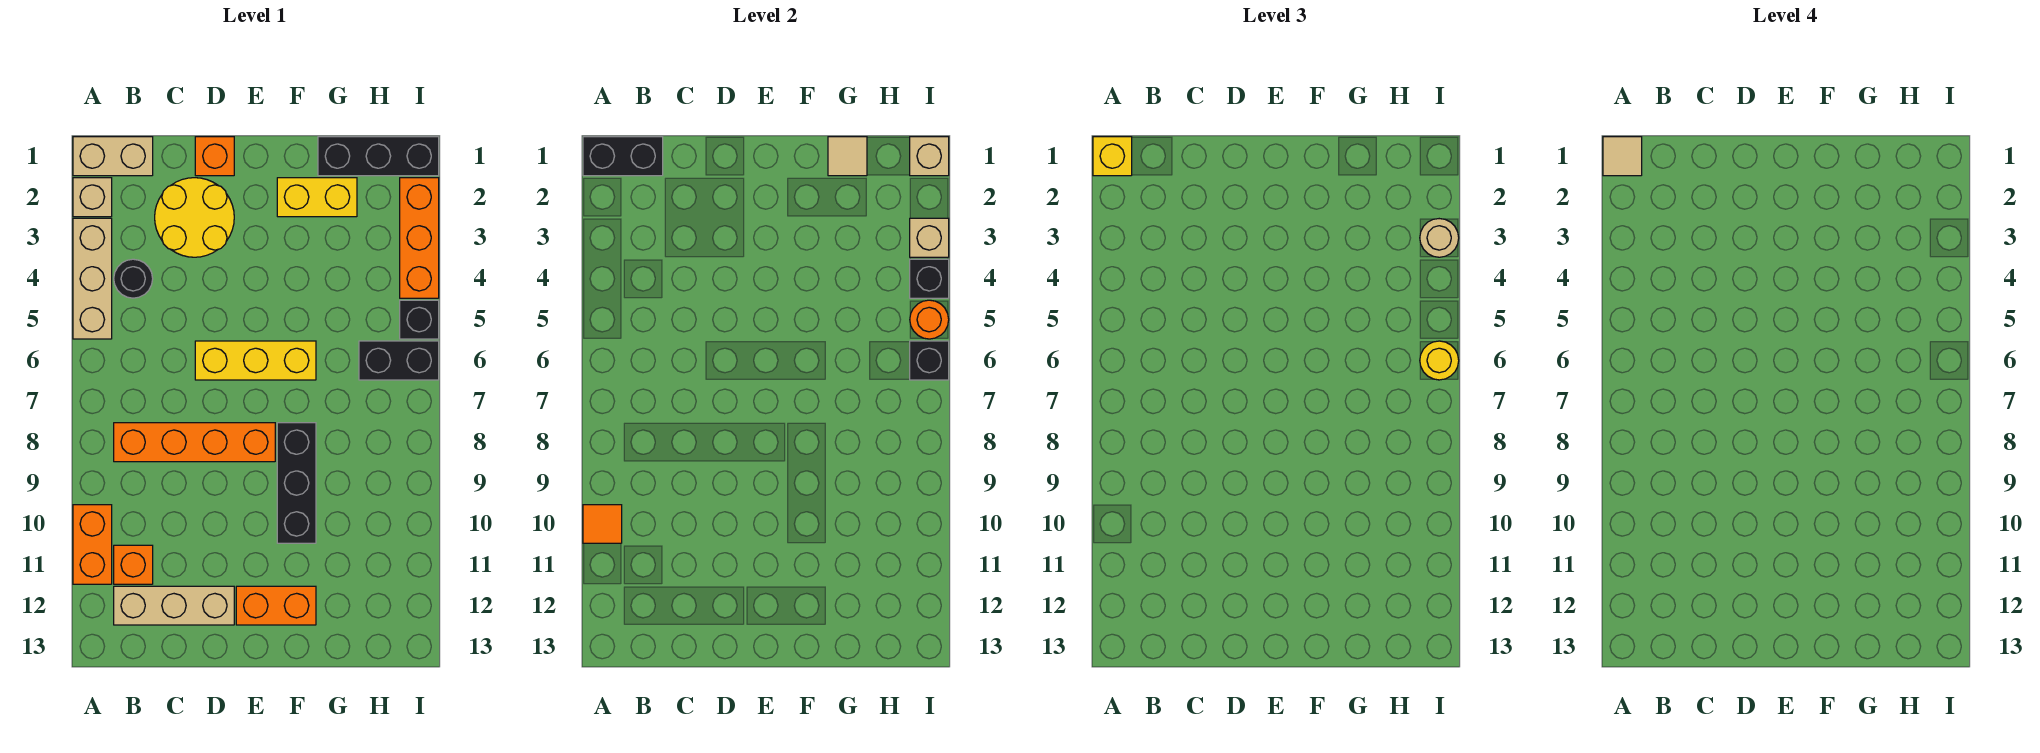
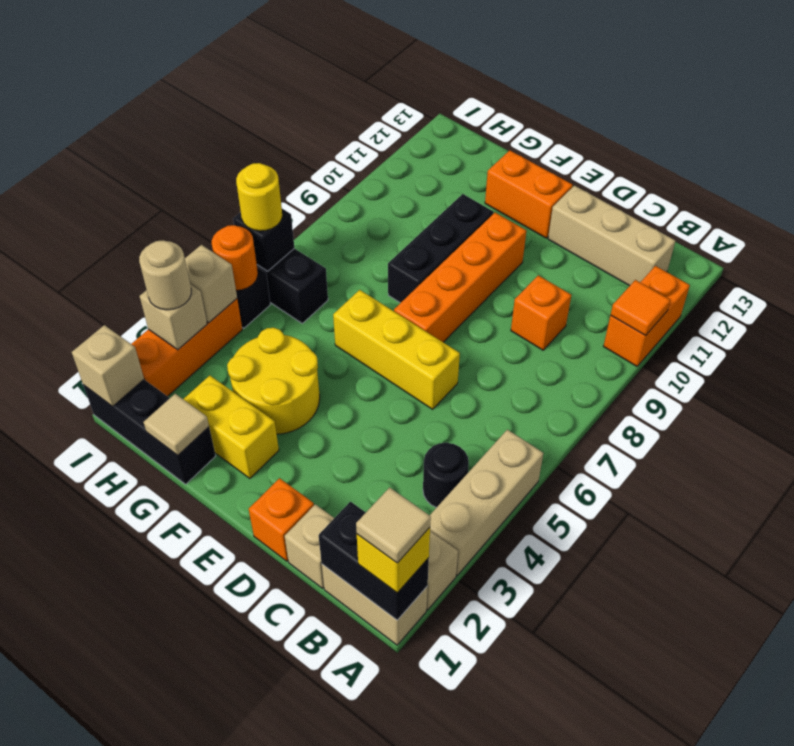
orange brick B8:E8 level 1 -> orange brick E7:E10 level 1
orange brick B11 level 1 -> orange brick C9 level 1
none -> tan brick C1 level 1
yellow round brick C2:D3 level 1 -> yellow round brick F3:G4 level 1
black brick I4 level 2 -> tan brick I4 level 2

